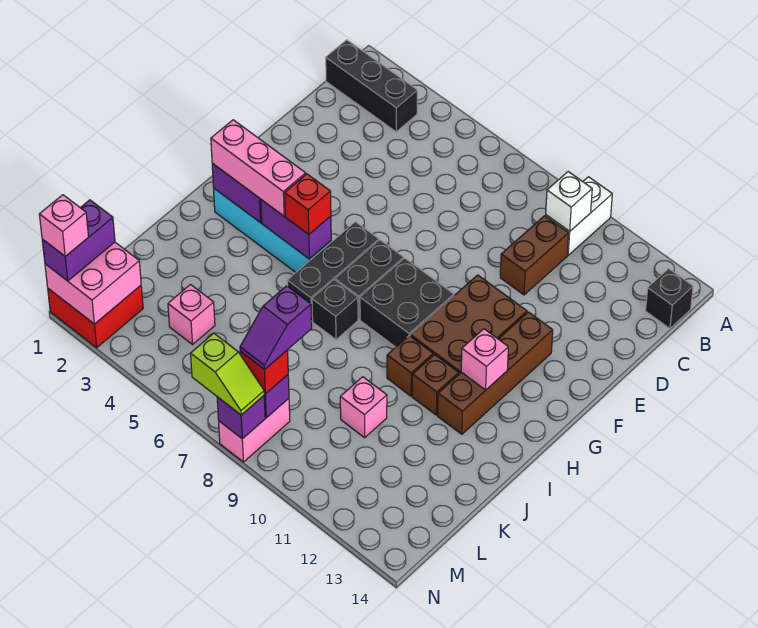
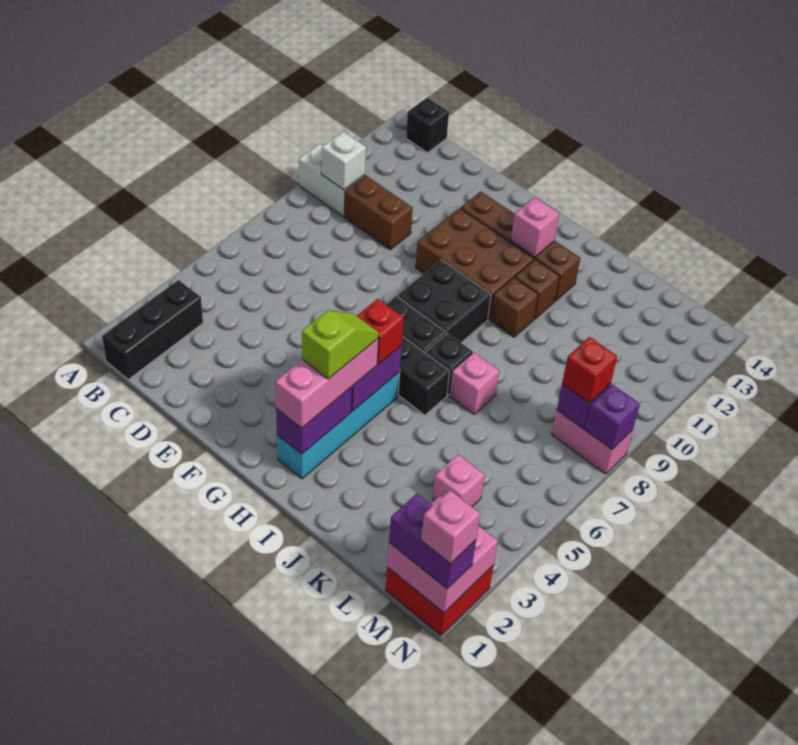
pink brick K10 level 1 -> pink brick J7 level 1
purple slope L8:M8 level 4 top L -> none
lime slope N7:N8 level 3 top 7 -> lime slope H3:H4 level 4 top 3

